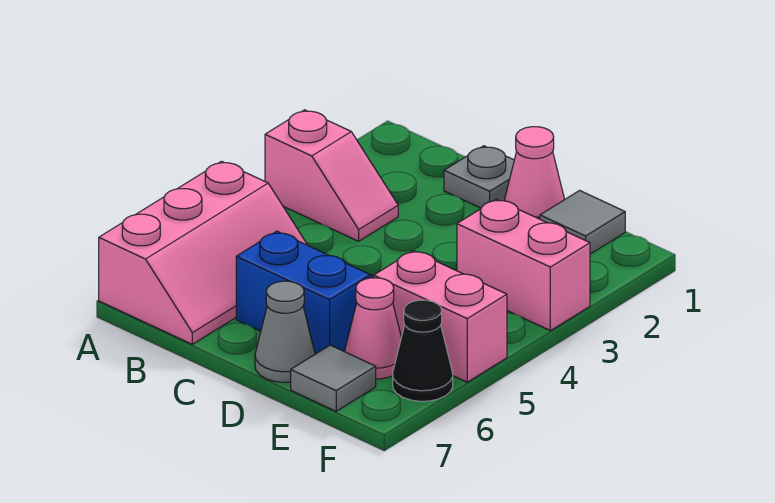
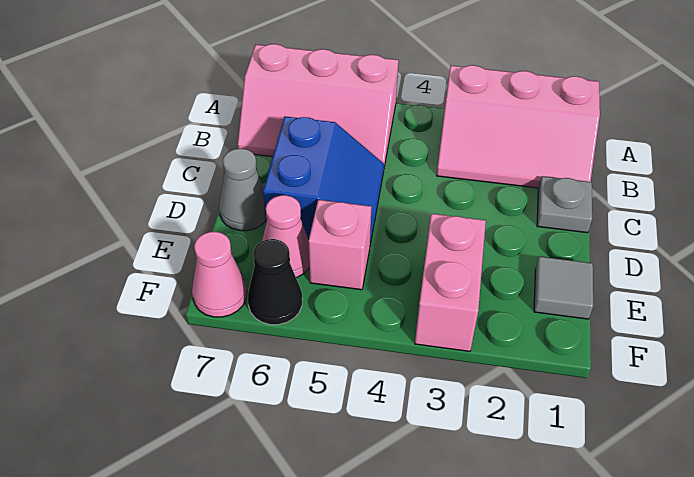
pink slope A3:B3 level 1 top A -> pink slope A1:B3 level 1 top A
pink cone D1 level 1 -> pink cone F7 level 1
pink brick E5:F5 level 1 -> pink brick E5 level 1
grey tile E7 level 1 -> none

